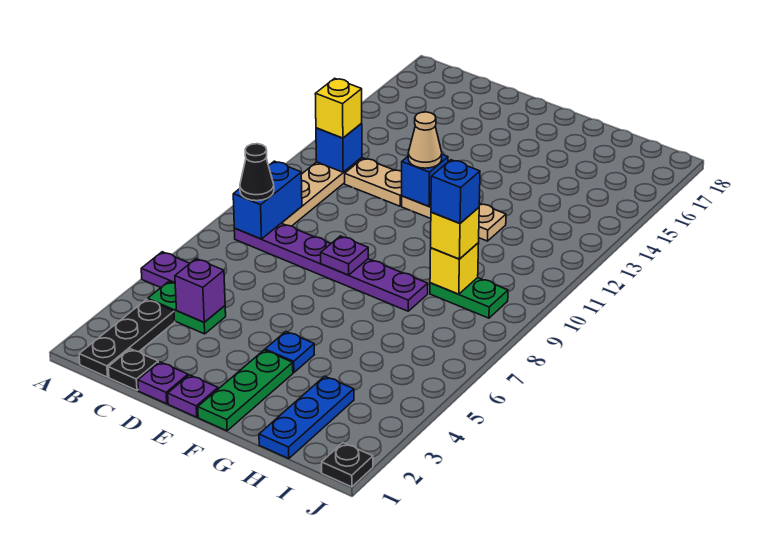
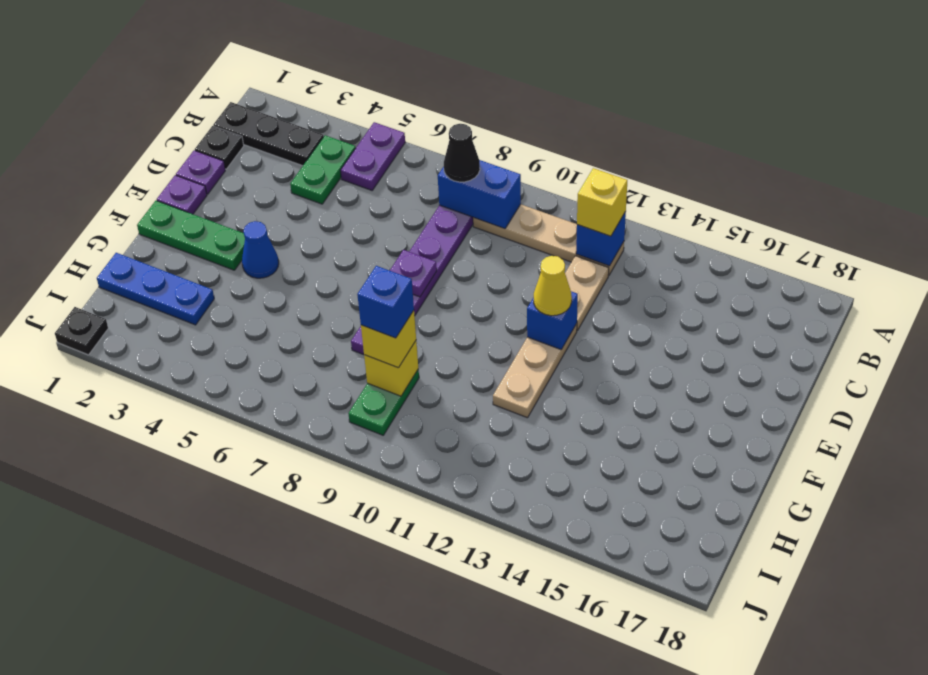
purple brick C4 level 2 -> none
tan cone E12 level 3 -> yellow cone E12 level 3
blue plate F4 level 1 -> blue cone F4 level 1

